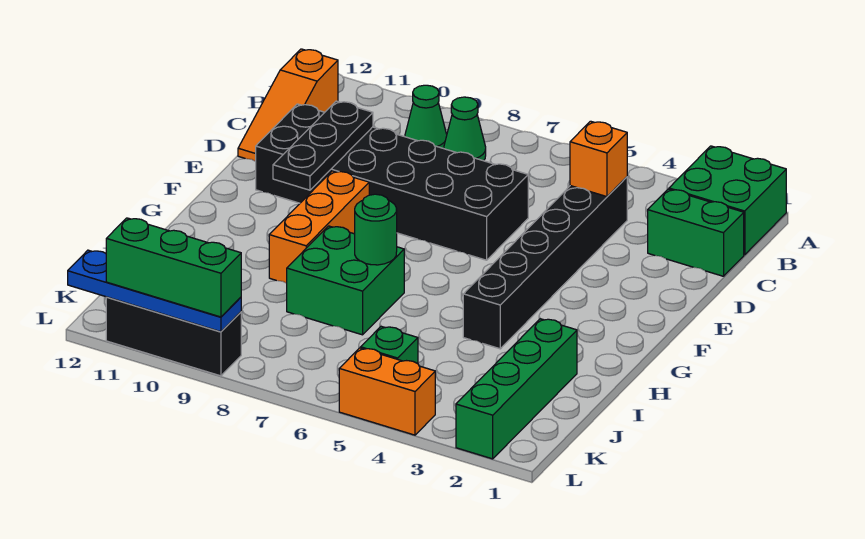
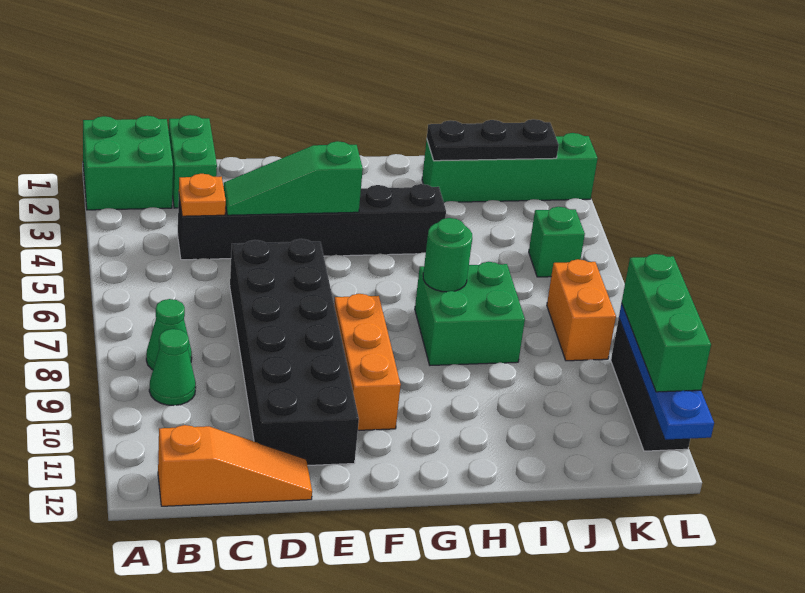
orange brick C4 level 2 -> orange plate C4 level 2
none -> green slope D4:F4 level 2 top F
black plate D10:F10 level 2 -> black plate I2:K2 level 2
orange brick F9:H9 level 1 -> orange brick F8:F10 level 1
orange brick L4:L5 level 1 -> orange brick K7:K8 level 1

